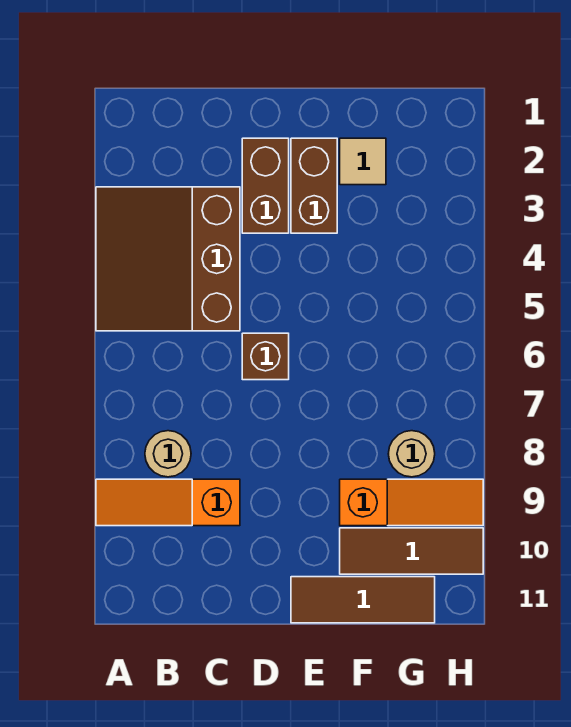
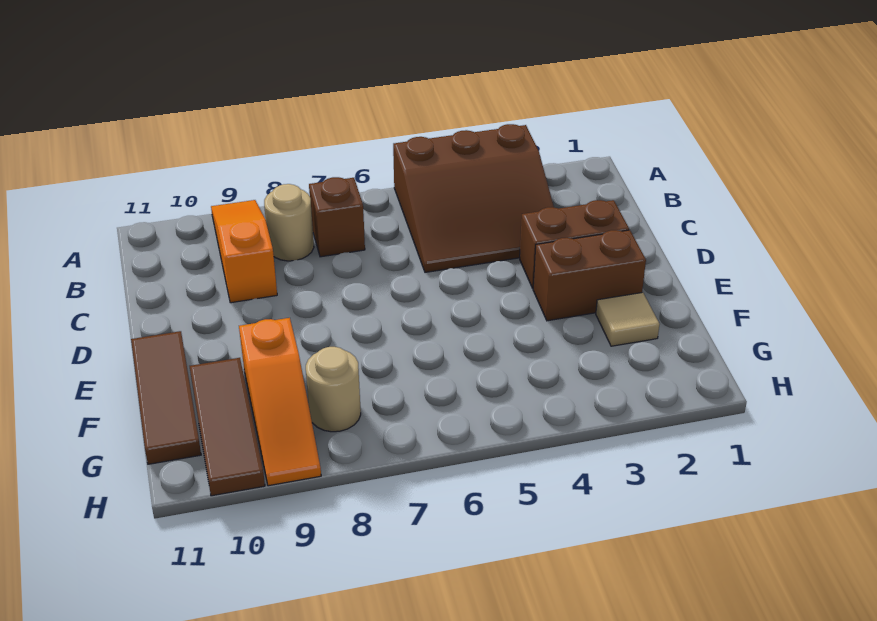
brown slope A3:C5 level 1 top C -> brown slope A3:C5 level 1 top A
brown brick D6 level 1 -> brown brick B7 level 1

